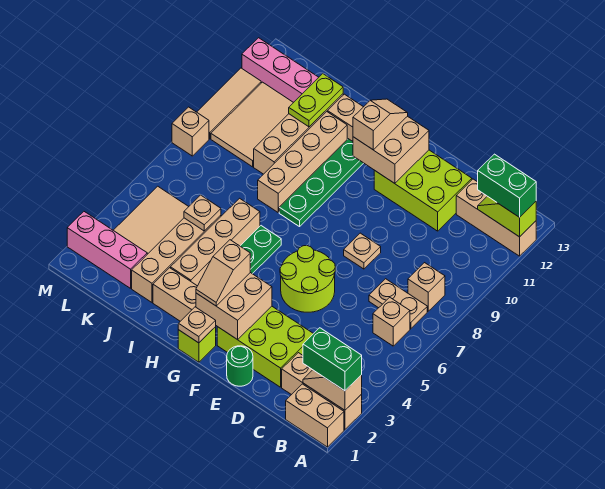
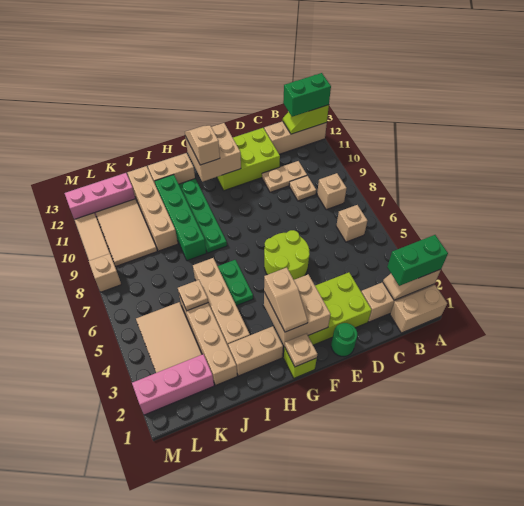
tan plate B7:C7 level 1 -> tan plate C10:D10 level 1
tan plate E8 level 1 -> tan plate C9 level 1
tan brick I8:I11 level 1 -> green brick I8:I11 level 1
lime plate J11:J12 level 2 -> none

